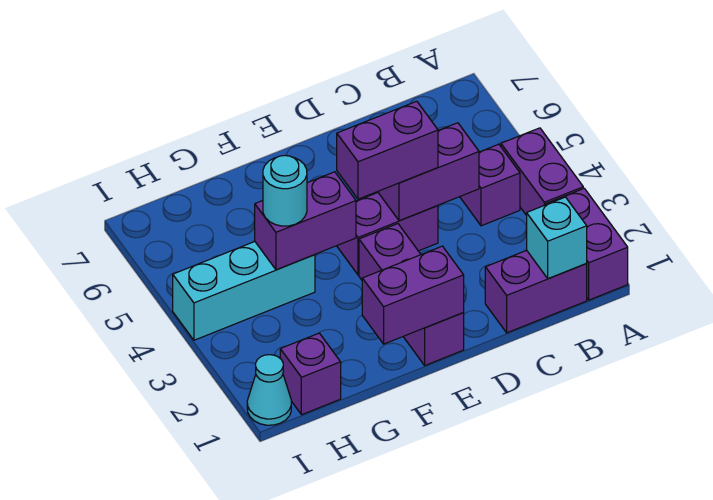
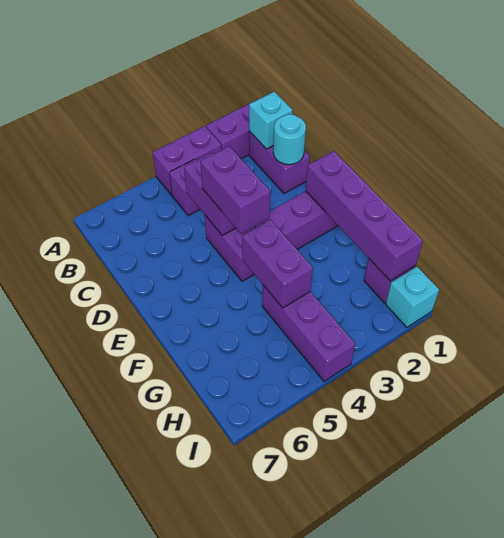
purple brick E1:F1 level 2 -> purple brick E1:H1 level 2
cyan brick G4:I4 level 1 -> purple brick G4:I4 level 1
cyan round brick G4 level 3 -> cyan round brick C1 level 2
cyan cone I1 level 1 -> cyan brick I1 level 1

